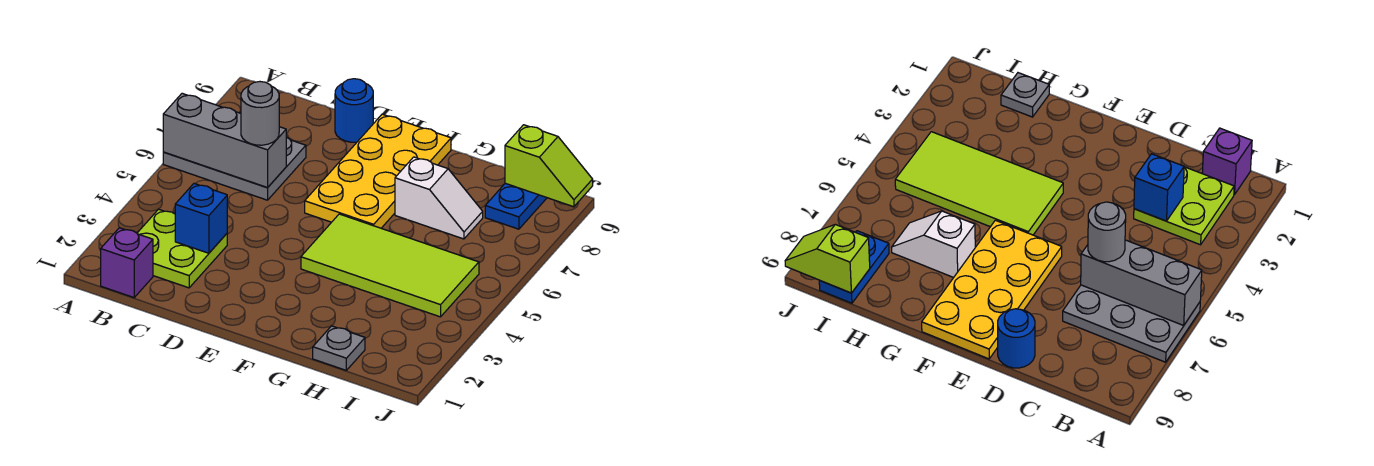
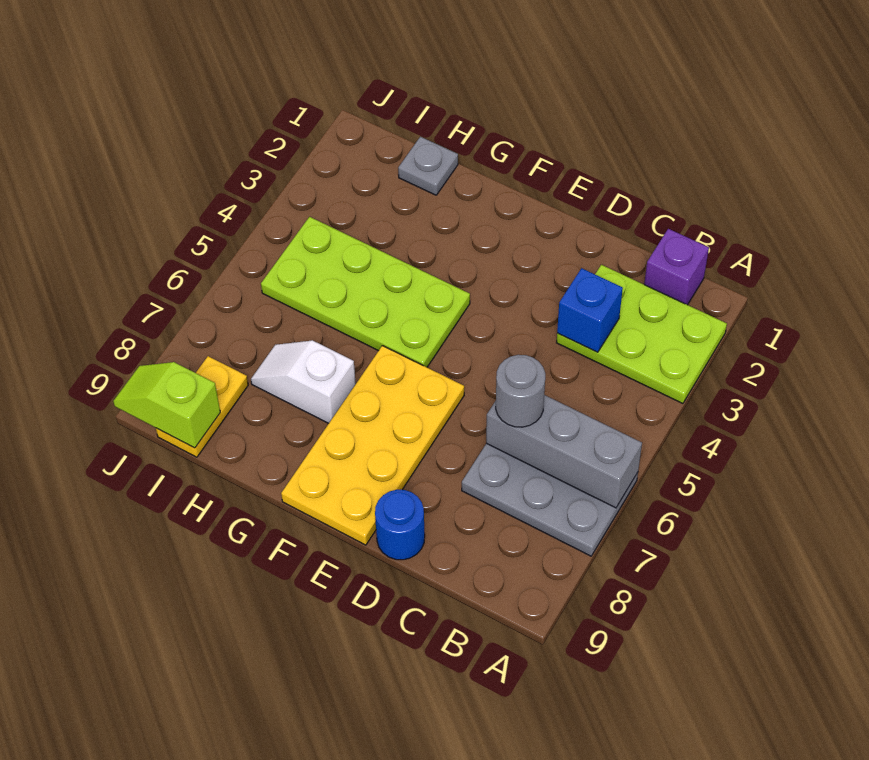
lime plate B2:C3 level 1 -> lime plate A2:C3 level 1
lime tile F4:I5 level 1 -> lime plate F4:I5 level 1
blue plate I8:I9 level 1 -> yellow plate I8:I9 level 1

